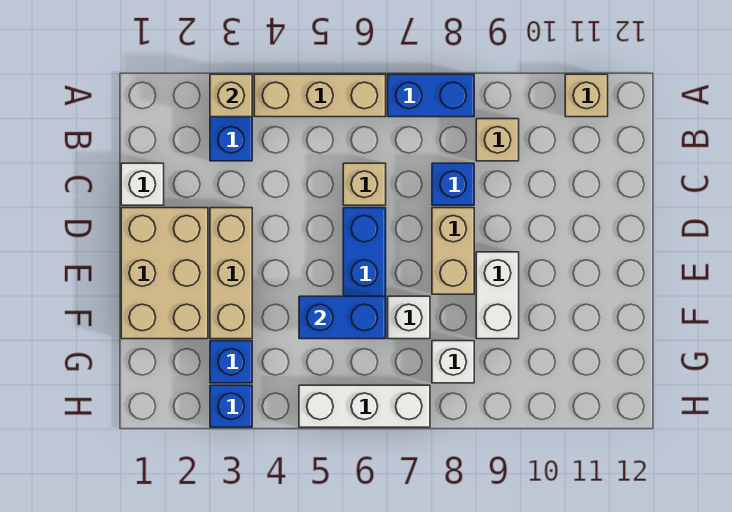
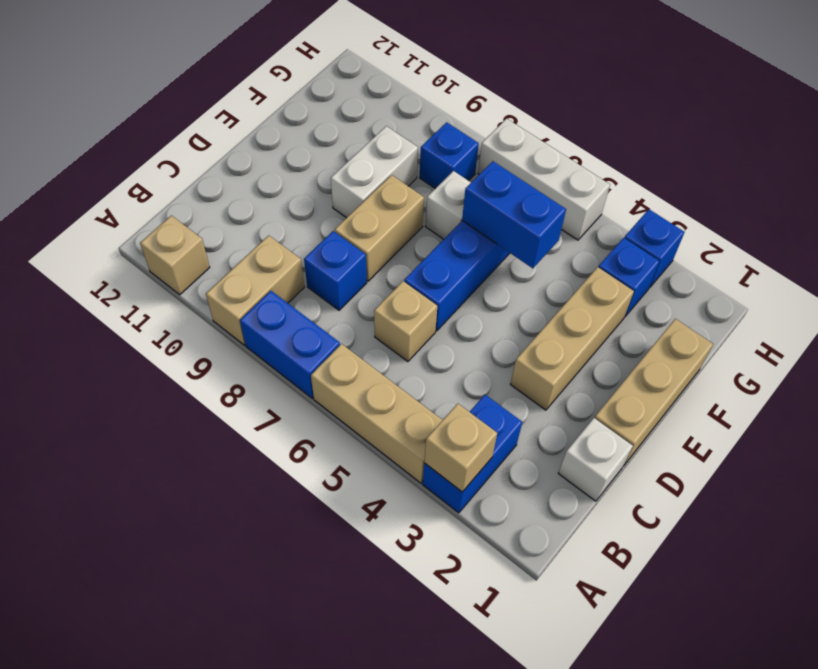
tan brick B9 level 1 -> tan brick A9:B9 level 1
tan brick D1:F2 level 1 -> tan brick D1:F1 level 1
white brick G8 level 1 -> blue brick G8 level 1

